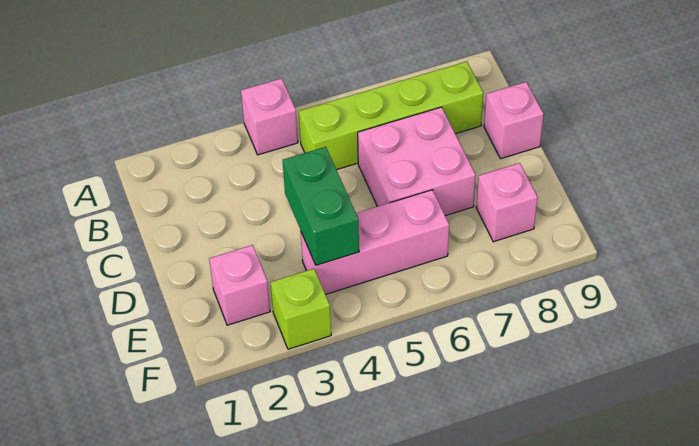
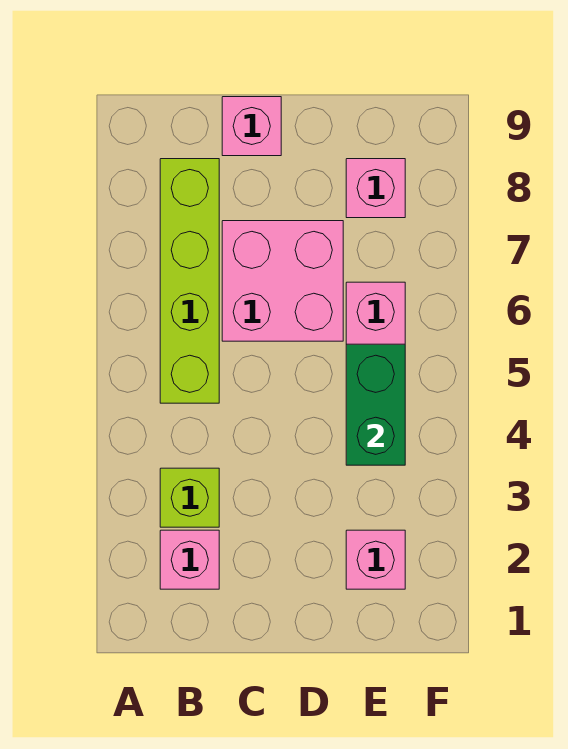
pink brick A4 level 1 -> pink brick B2 level 1
green brick D4:E4 level 2 -> green brick E4:E5 level 2
lime brick F3 level 1 -> lime brick B3 level 1

